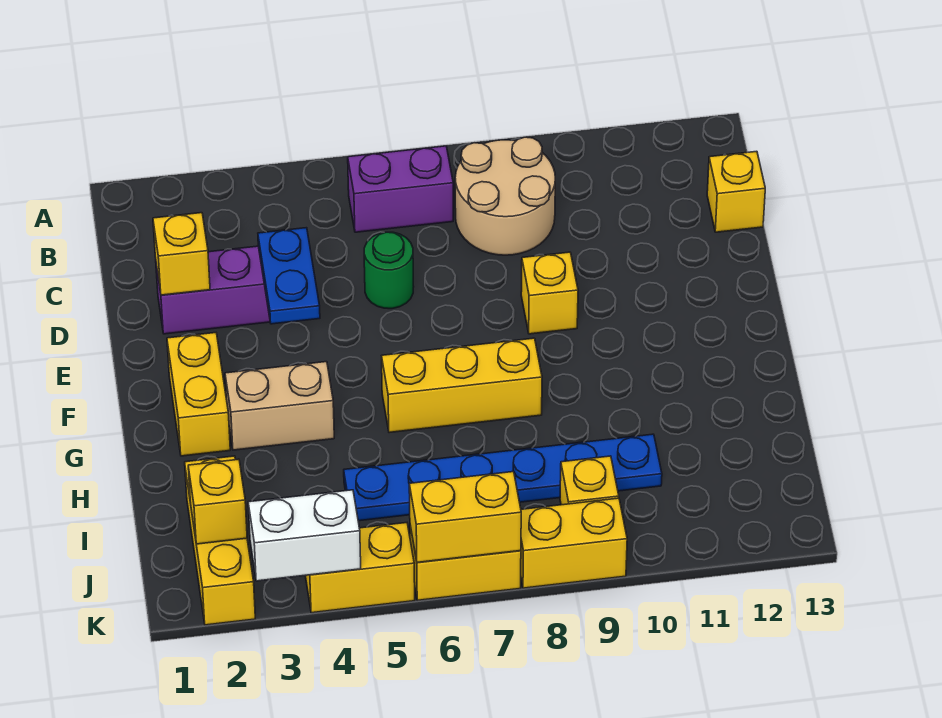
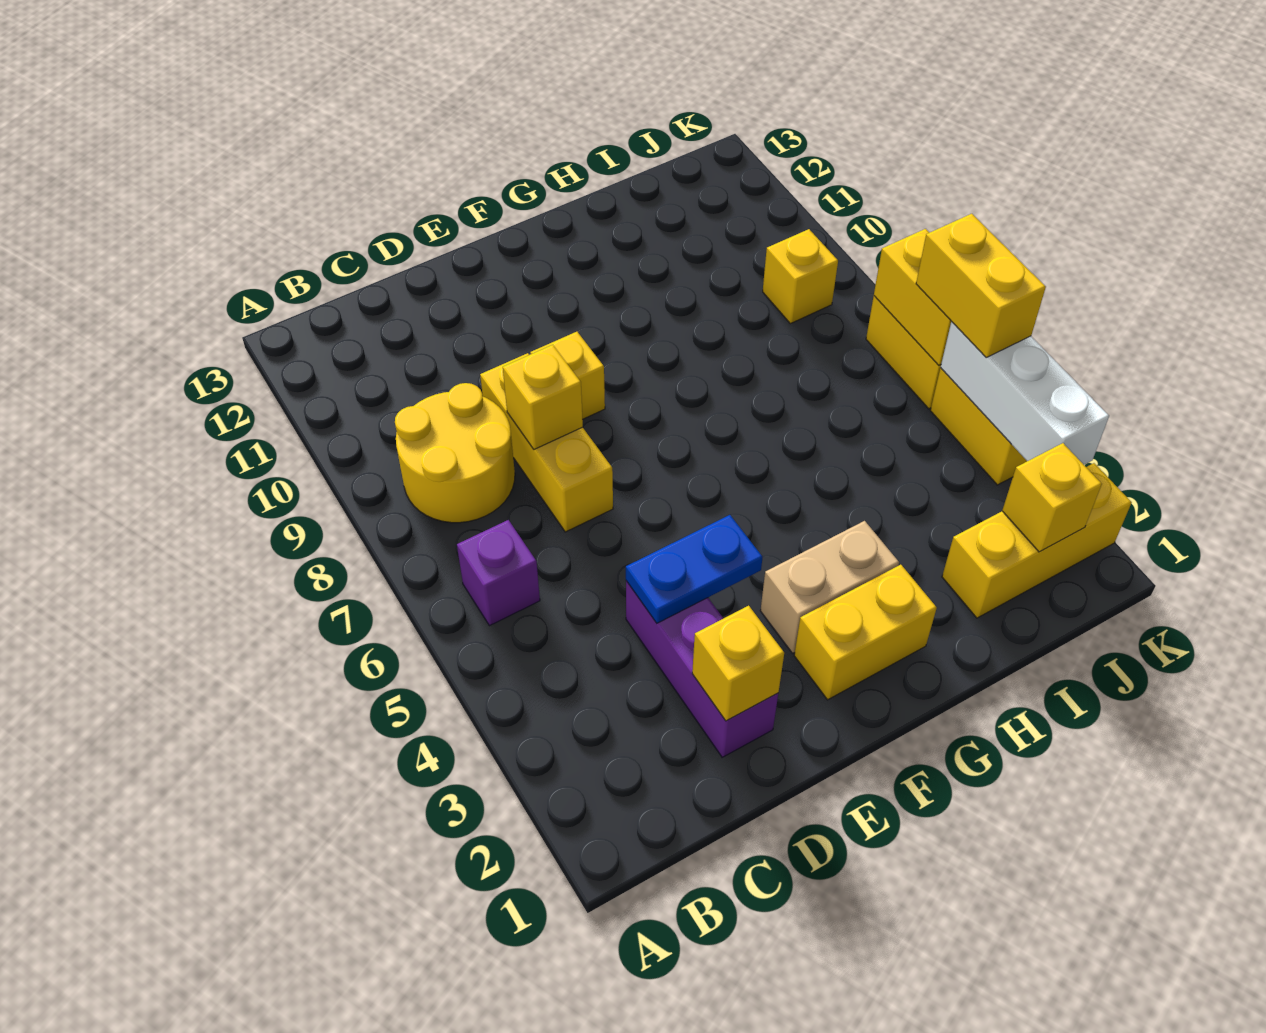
purple brick B6:B7 level 1 -> purple brick B6 level 1
tan round brick B8:C9 level 1 -> yellow round brick B8:C9 level 1
yellow brick C13 level 1 -> yellow brick D8 level 2
green round brick D6 level 1 -> none
tan brick G3:G4 level 1 -> tan brick F3:G3 level 1
yellow brick G6:G8 level 1 -> yellow brick D7:D9 level 1
blue plate I5:I10 level 1 -> none
white brick K3:K4 level 2 -> white brick K3:K5 level 2
yellow brick K8:K9 level 1 -> yellow brick K5:K6 level 3

